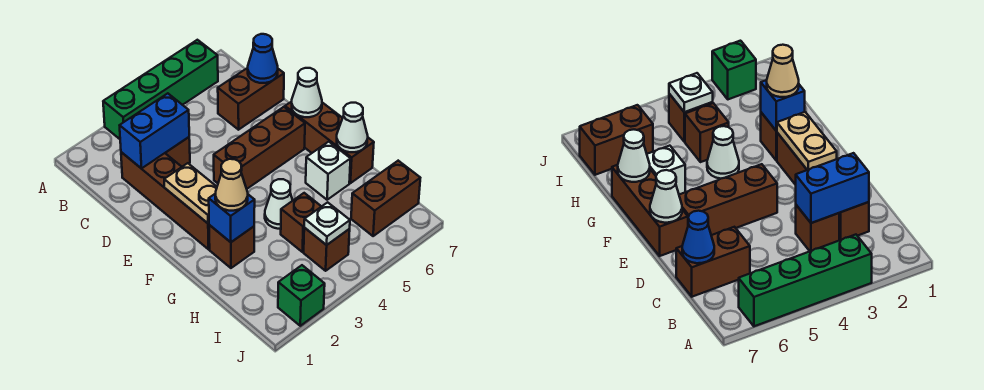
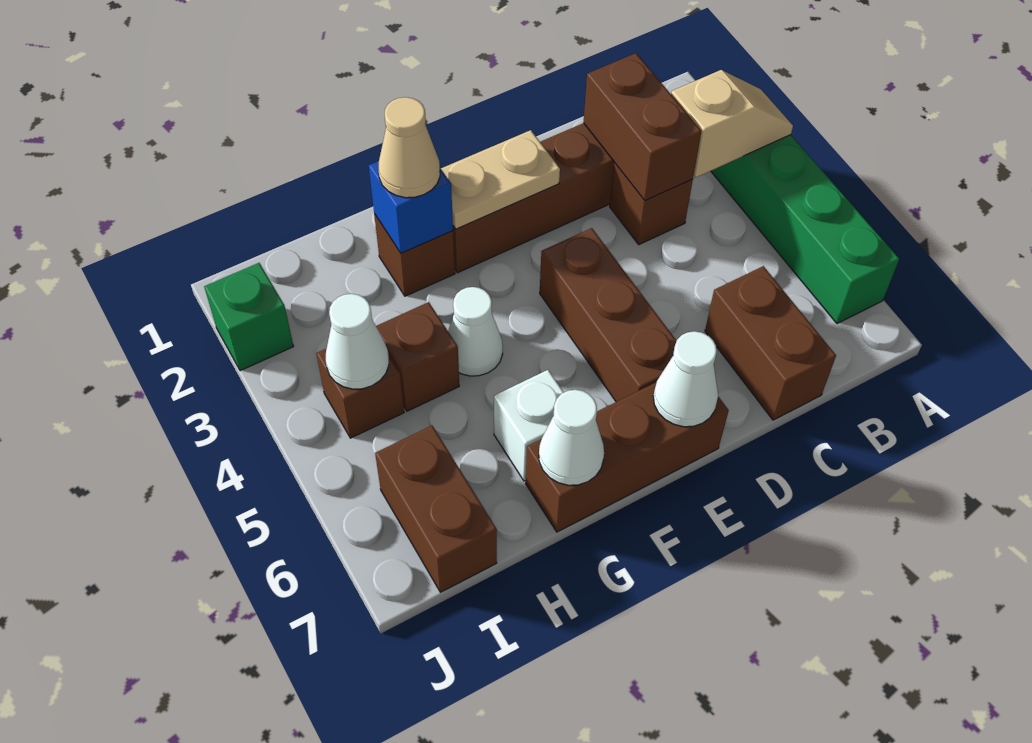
none -> tan slope A3:B3 level 2 top B
blue brick C2:C3 level 2 -> brown brick C2:C3 level 2
blue cone C7 level 2 -> none
white plate I4 level 2 -> white cone I4 level 2

